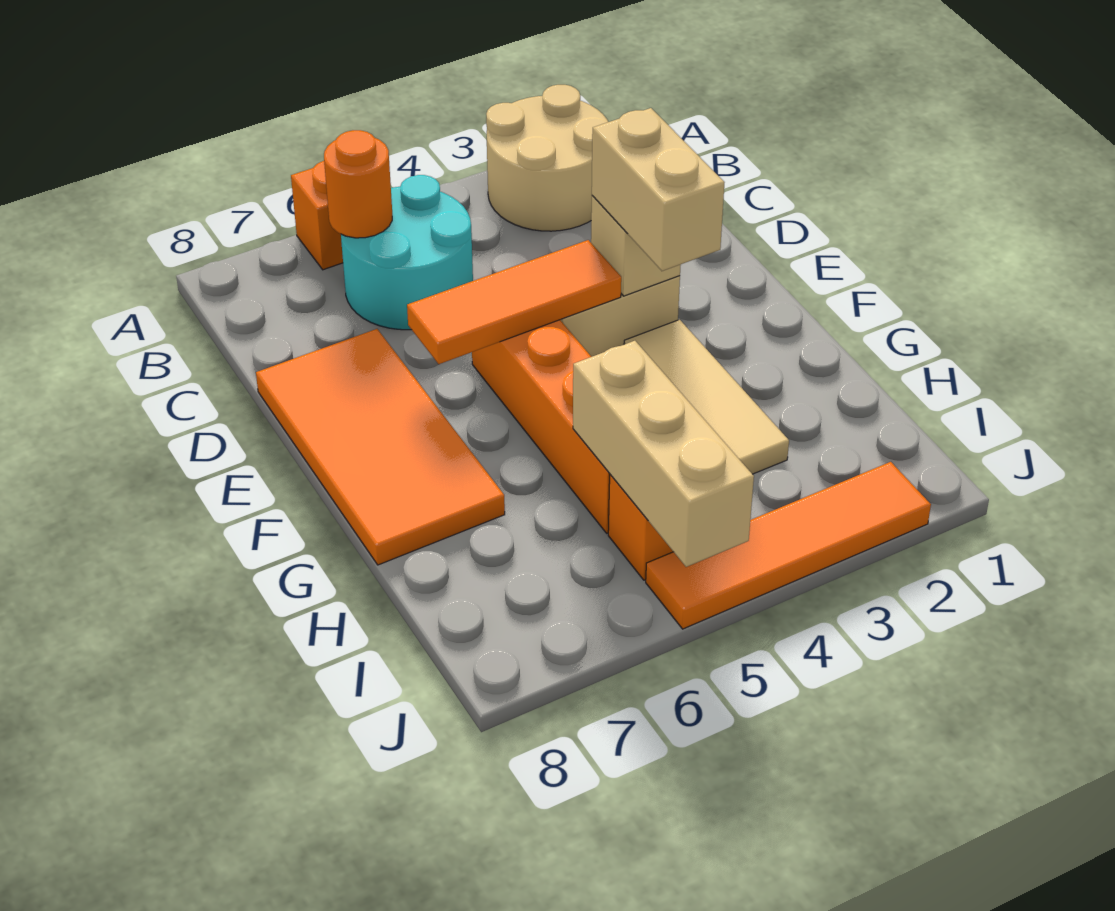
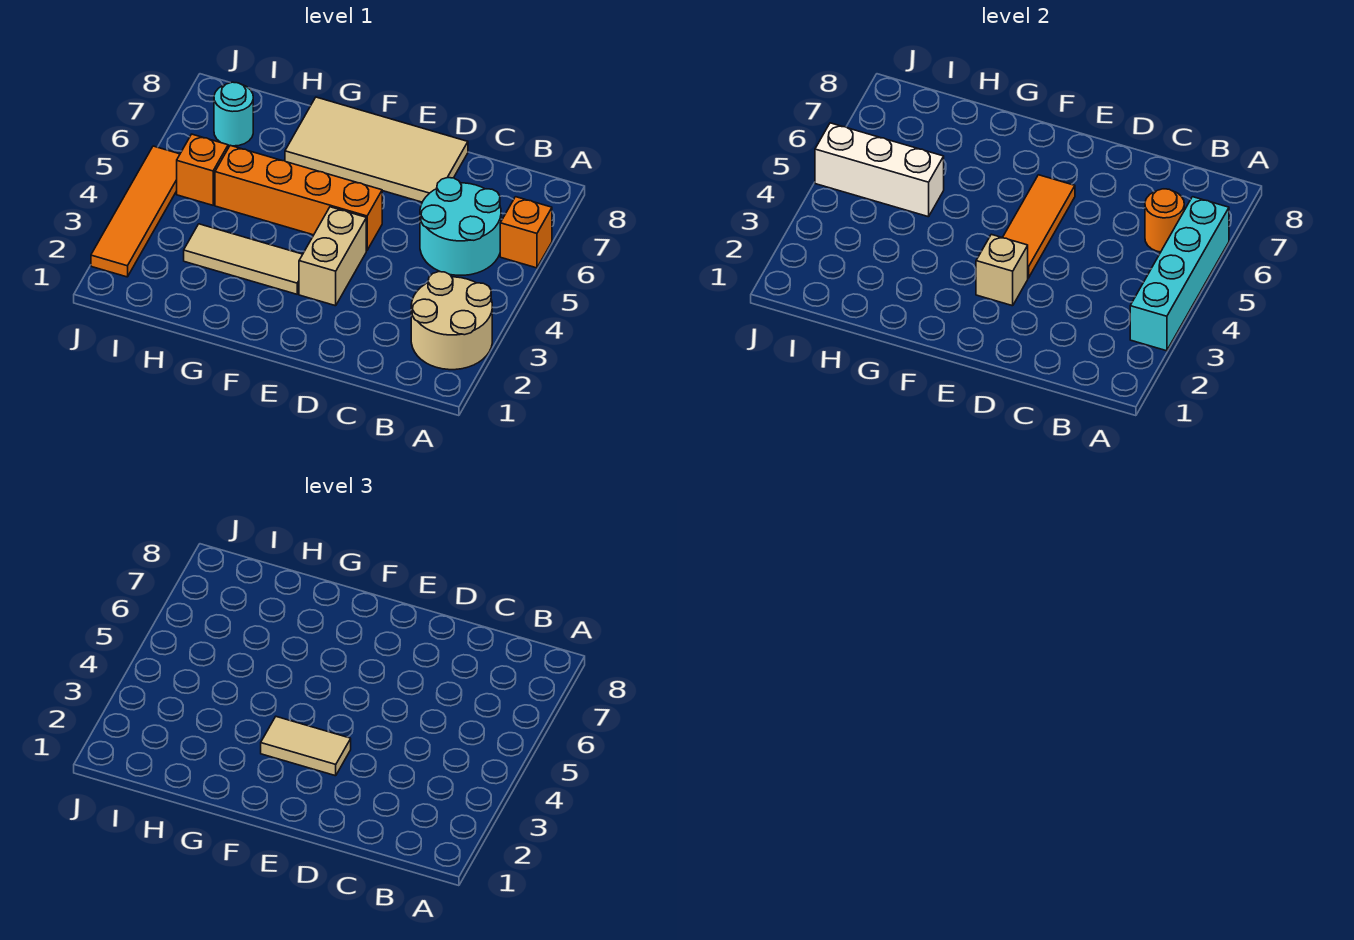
none -> cyan brick A3:A6 level 2
orange tile D7:G8 level 1 -> tan tile D7:G8 level 1
tan brick E3:F3 level 3 -> tan tile E3:F3 level 3
tan brick H5:J5 level 2 -> white brick H5:J5 level 2
none -> cyan round brick I7 level 1

